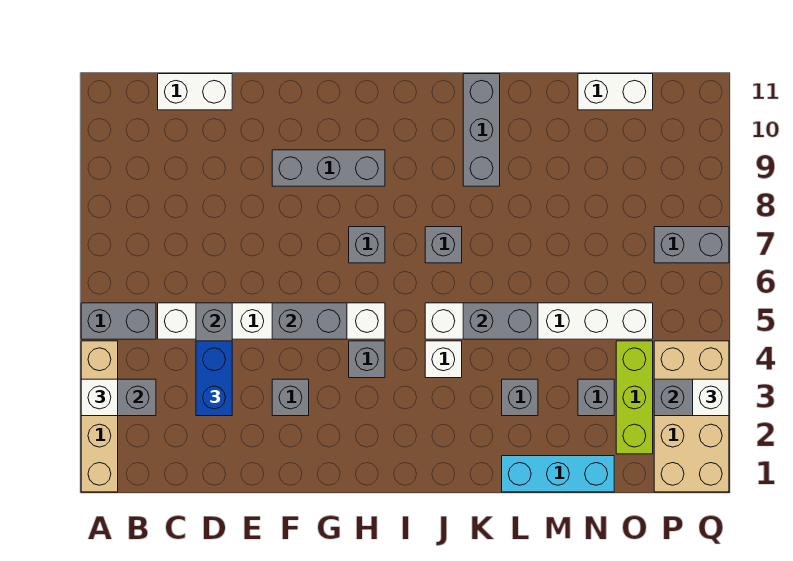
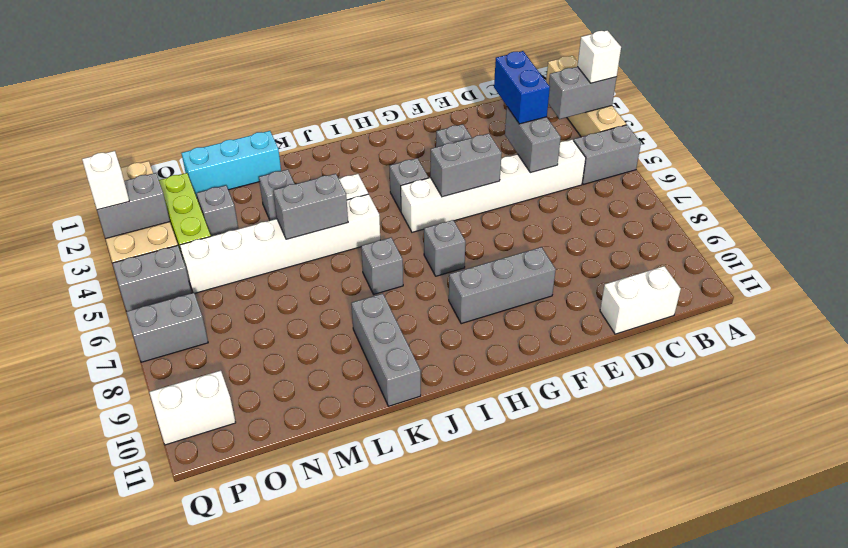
white brick N11:O11 level 1 -> white brick P10:Q10 level 1
none -> grey brick P5:Q5 level 1

